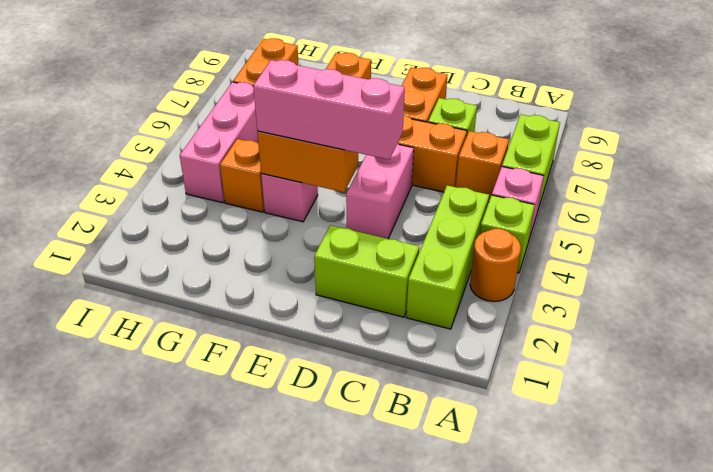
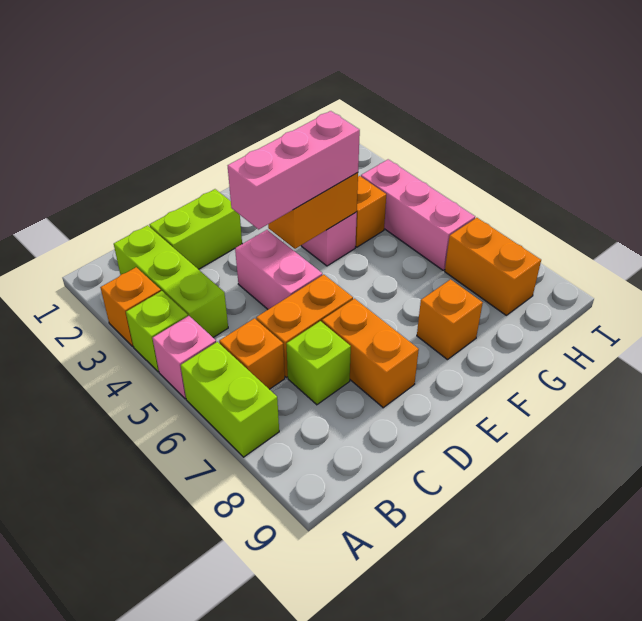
orange round brick A3 level 1 -> orange brick A3 level 1

